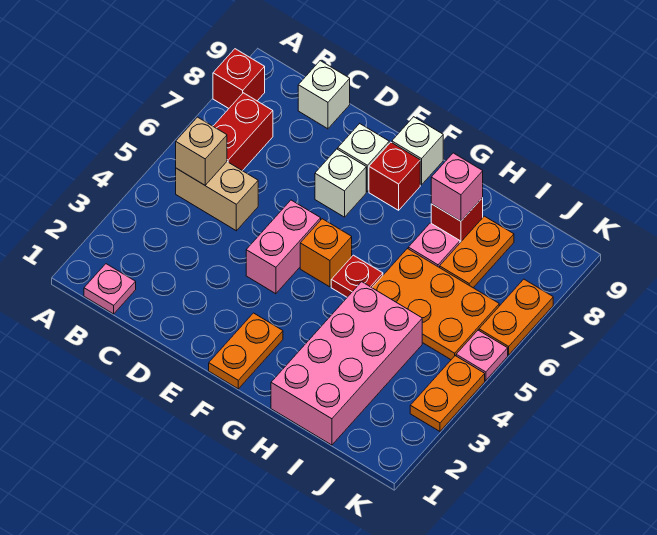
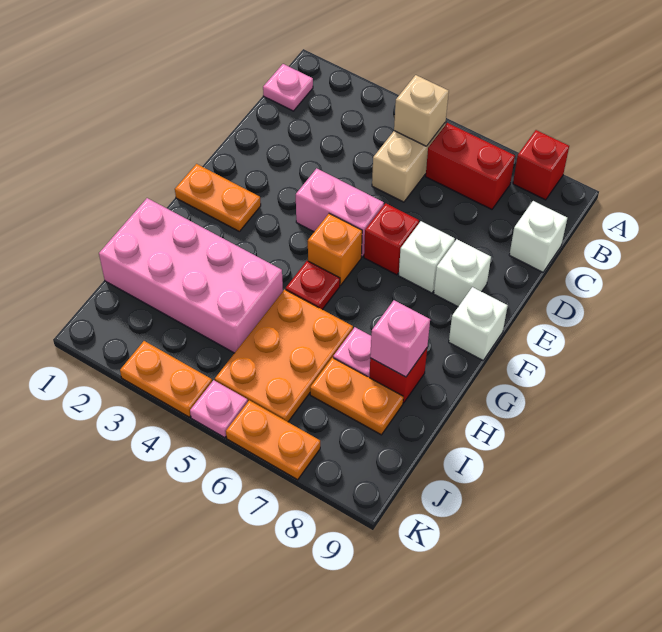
red brick F8 level 1 -> red brick E6 level 1

